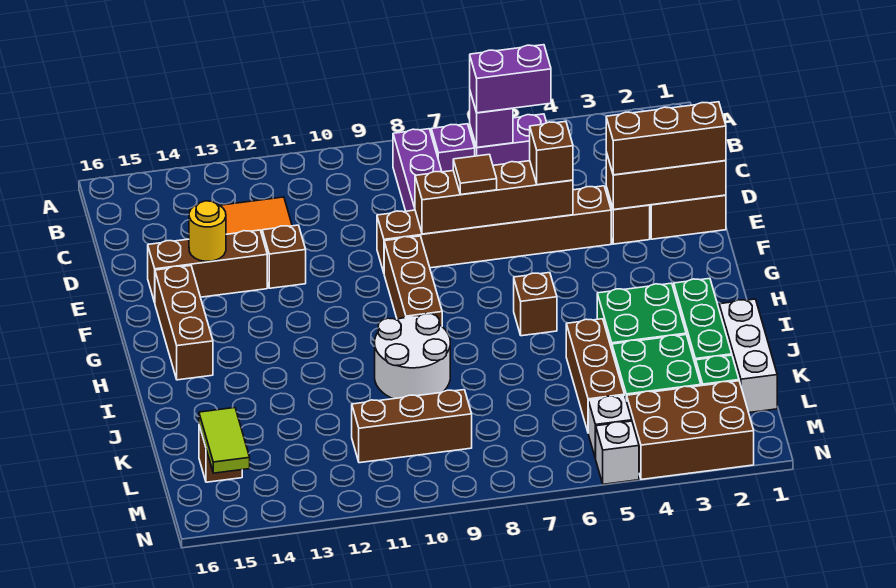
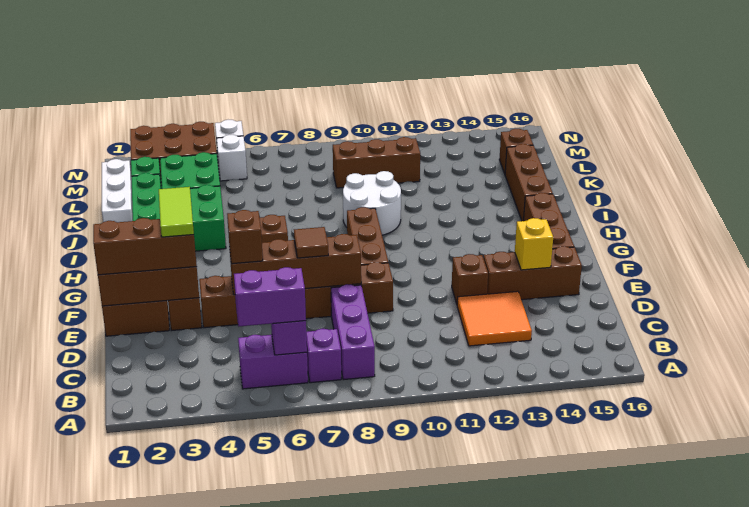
yellow round brick E14 level 2 -> yellow brick E14 level 2
brown brick J5:L5 level 1 -> brown brick I15:K15 level 1
lime tile L15:M15 level 2 -> lime tile E3:F3 level 4

